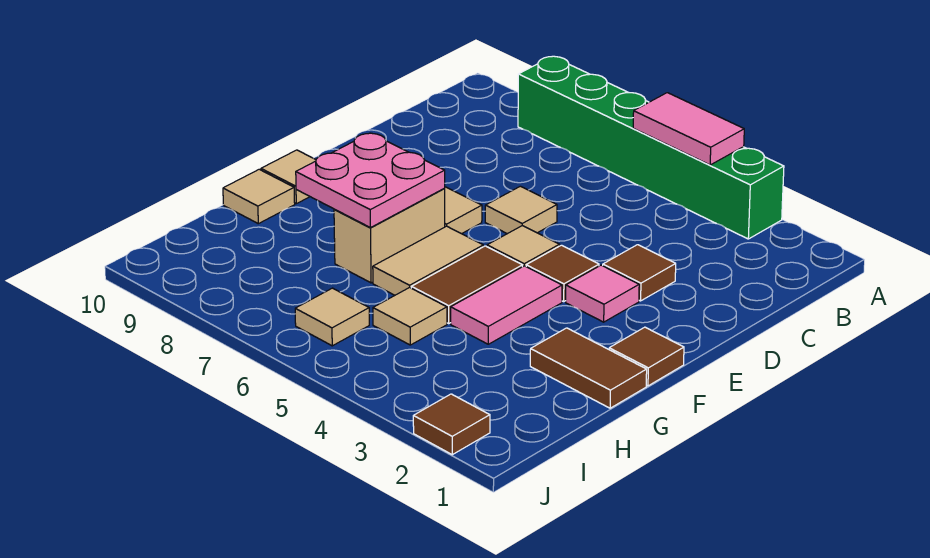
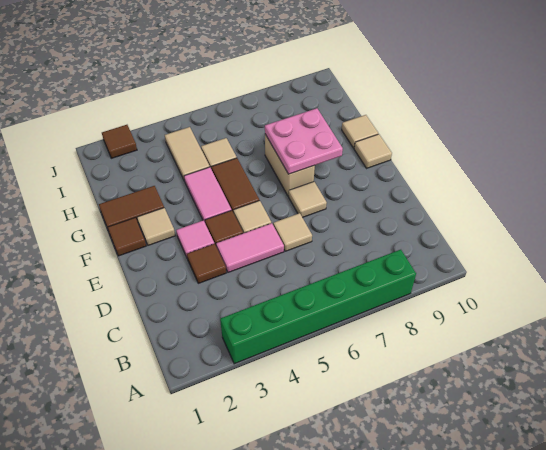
pink tile A4:A5 level 2 -> pink tile D4:D5 level 1
tan tile F6:G6 level 1 -> tan tile H4:I4 level 1
tan tile I6 level 1 -> tan tile F2 level 1

